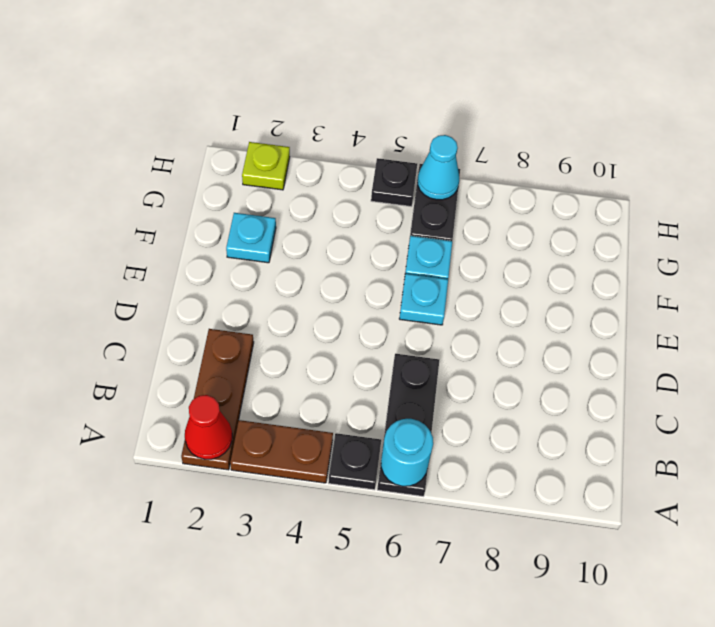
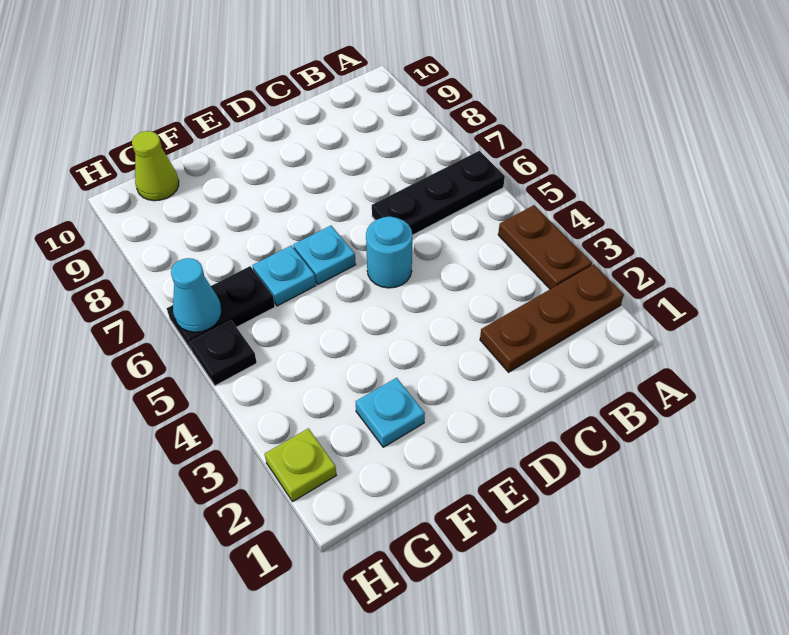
red cone A2 level 2 -> none
black plate A5 level 1 -> none
cyan round brick A6 level 2 -> cyan round brick D5 level 1
none -> lime cone G10 level 1

